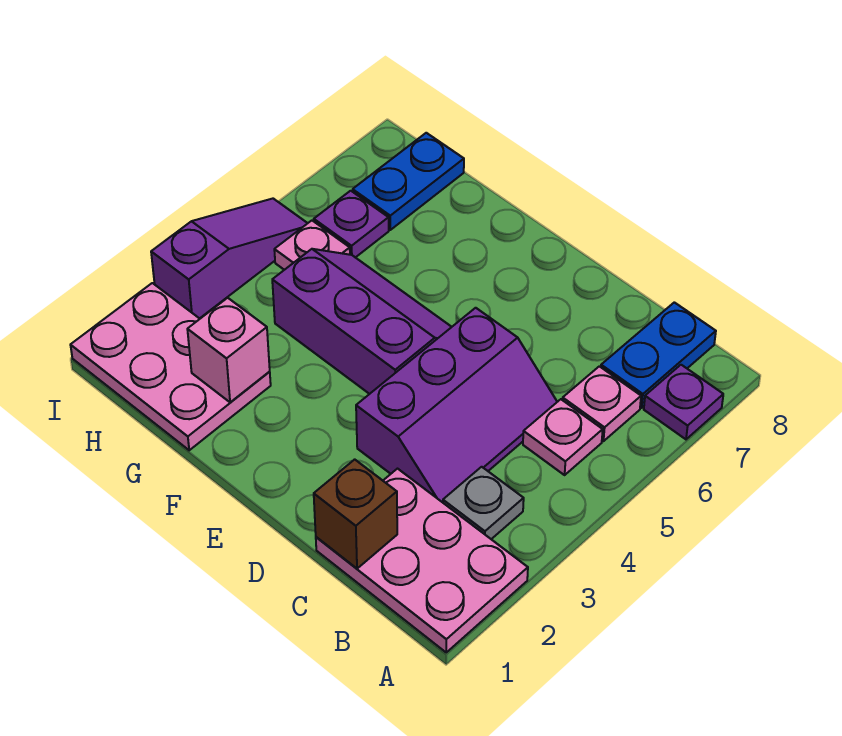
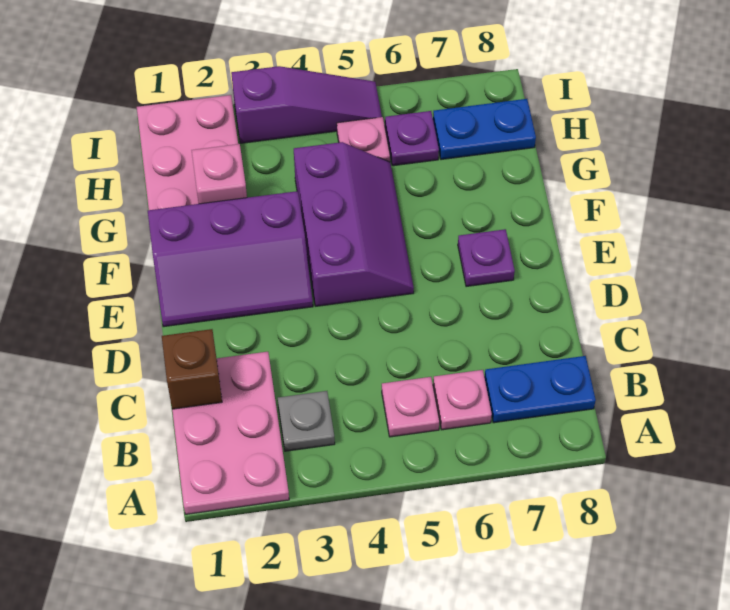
purple plate A7 level 1 -> purple plate E7 level 1
purple slope C3:D5 level 1 top D -> purple slope E1:F3 level 1 top F

